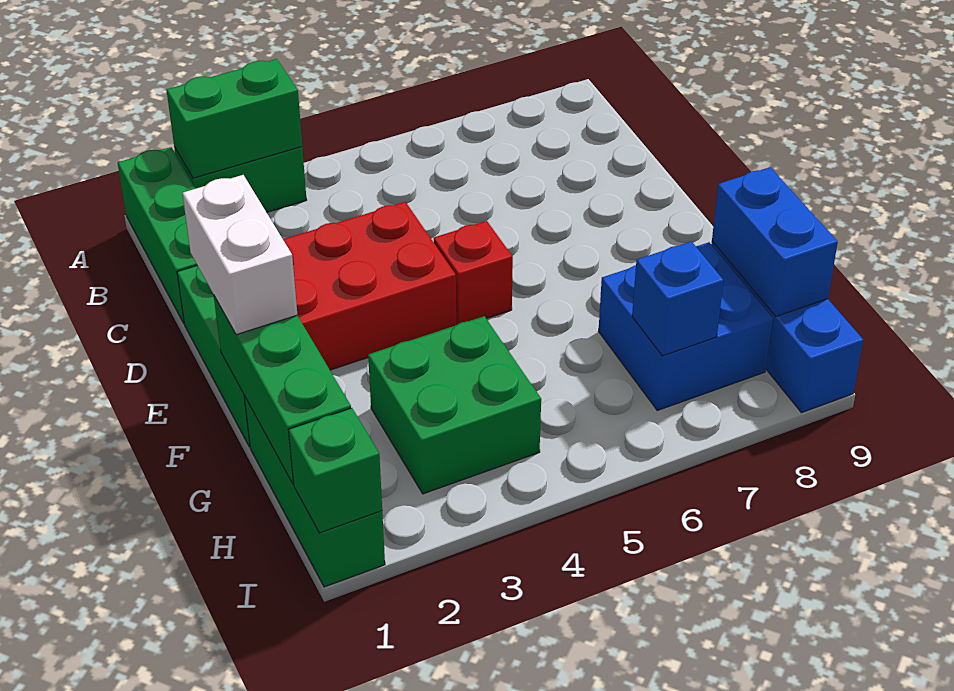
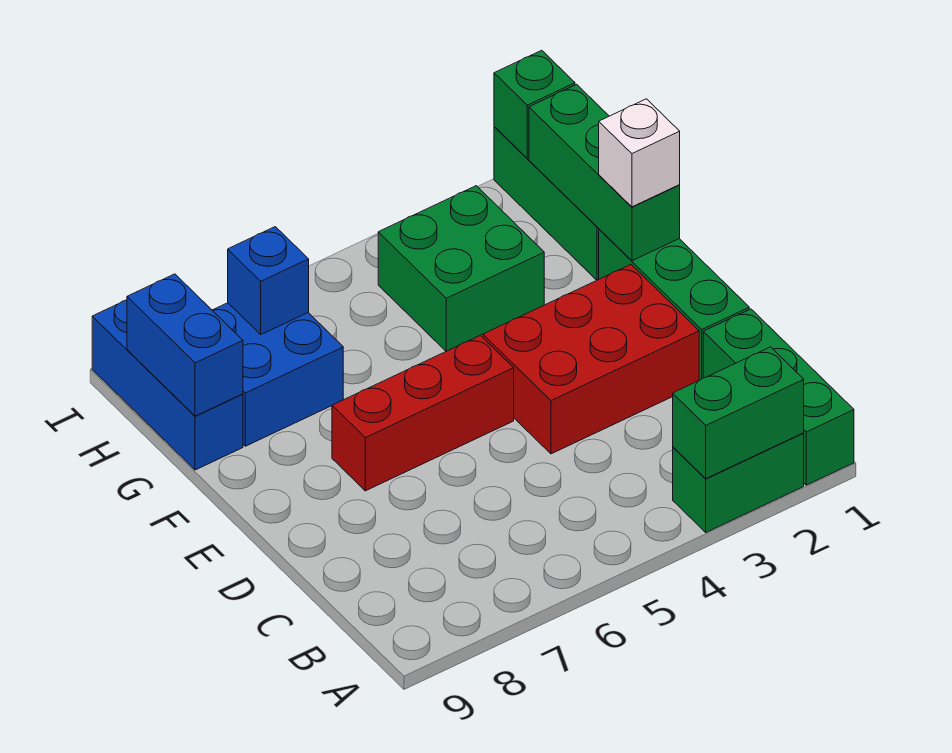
white brick E1:F1 level 3 -> white brick F1 level 3
red brick E5 level 1 -> red brick E5:E7 level 1

